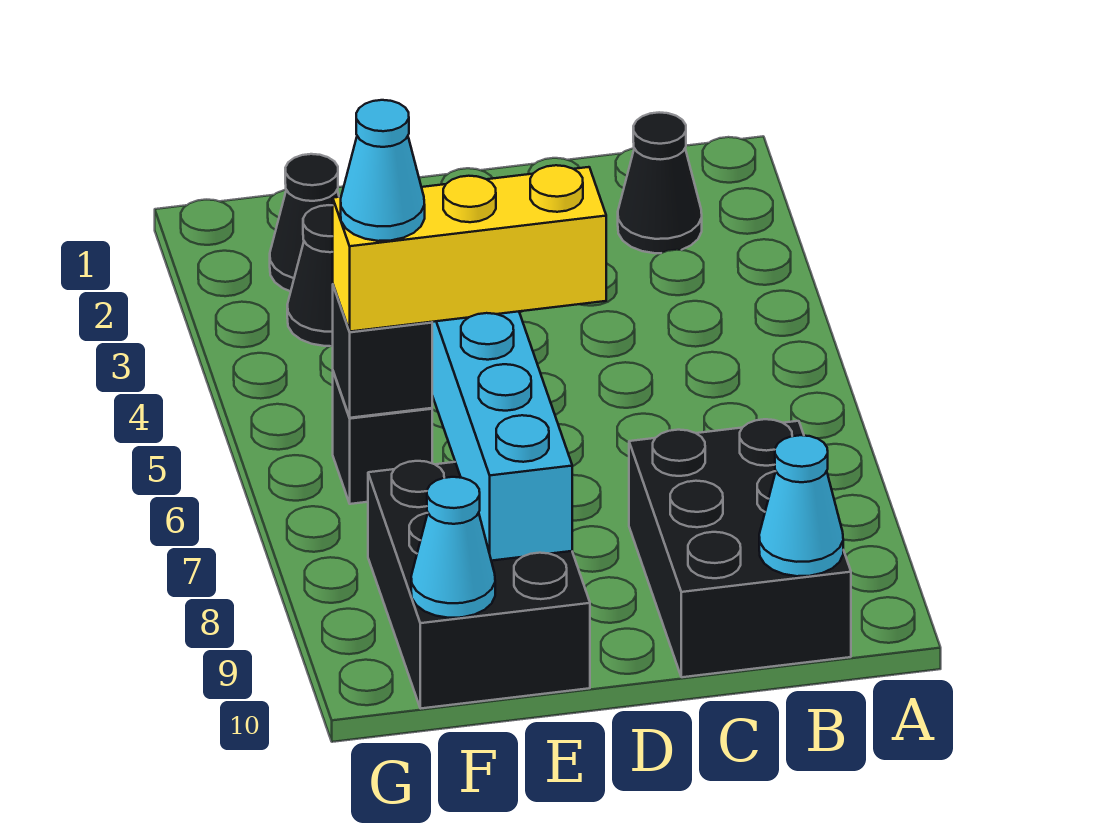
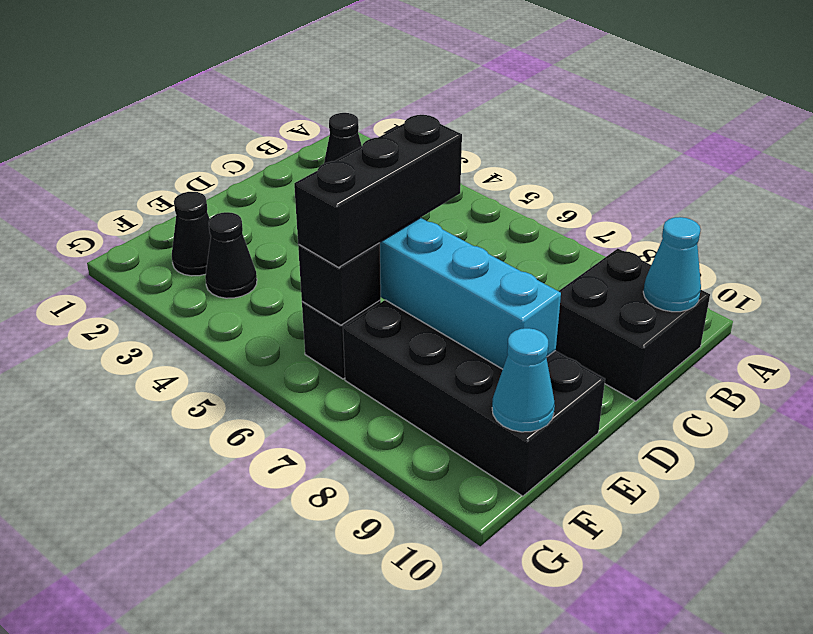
black brick B8:C10 level 1 -> black brick B9:C10 level 1
yellow brick D6:F6 level 3 -> black brick D6:F6 level 3
black brick E8:F10 level 1 -> black brick E7:F10 level 1
cyan cone F6 level 4 -> none

